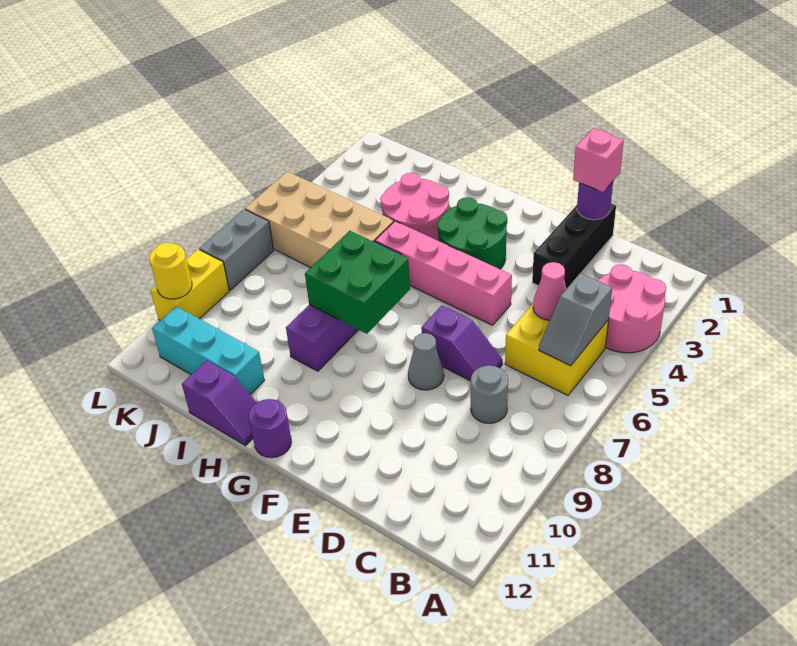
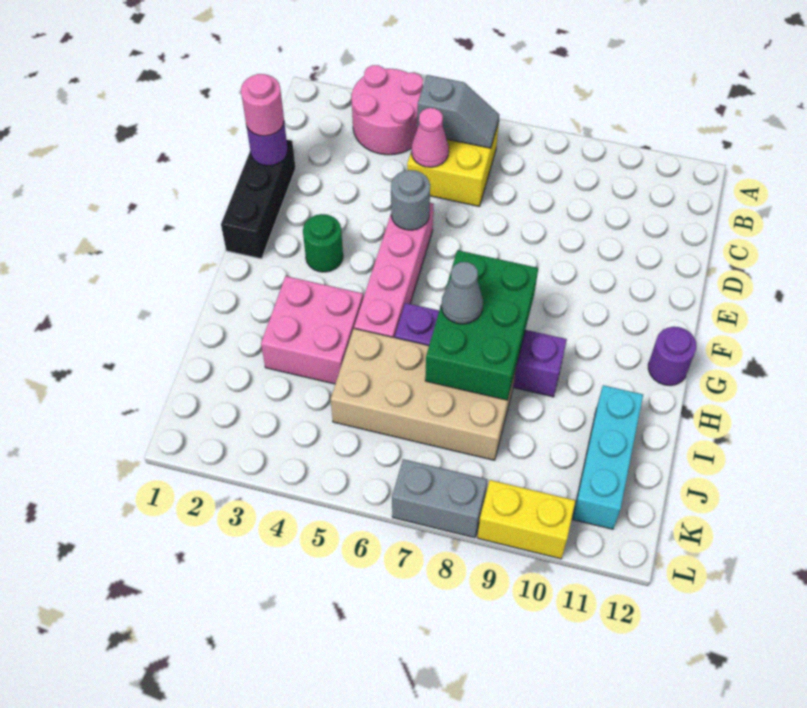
grey round brick C8 level 1 -> grey round brick E5 level 2
black brick D1:D3 level 1 -> black brick D1:F1 level 1
pink brick D1 level 3 -> pink round brick D1 level 3
purple slope D7:E7 level 1 top E -> none
grey cone E8 level 1 -> grey cone H7 level 3
green round brick F3:G4 level 1 -> green round brick F3 level 1
green brick G7:H8 level 2 -> green brick G7:I8 level 2
pink round brick H3:I4 level 1 -> pink brick H3:I4 level 1
purple slope H12:I12 level 1 top I -> none
tan brick I5:L6 level 1 -> tan brick I5:J8 level 1
yellow round brick L10 level 2 -> none

